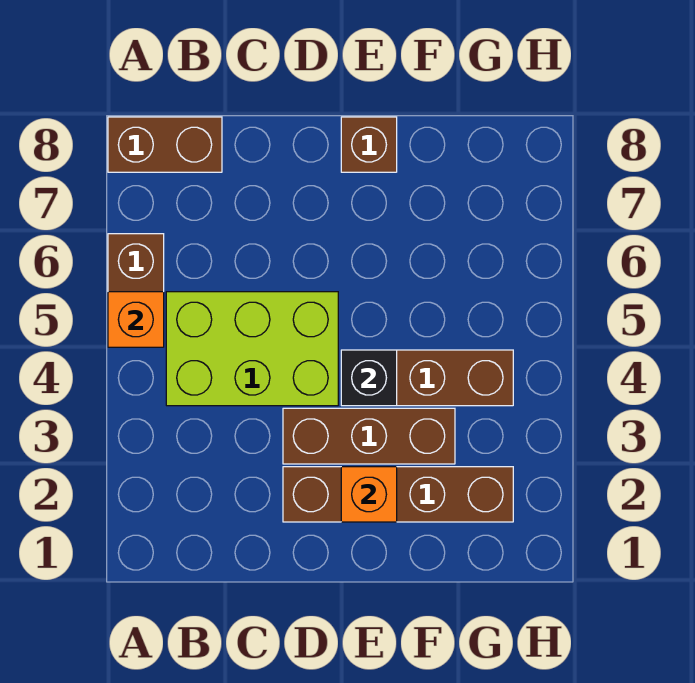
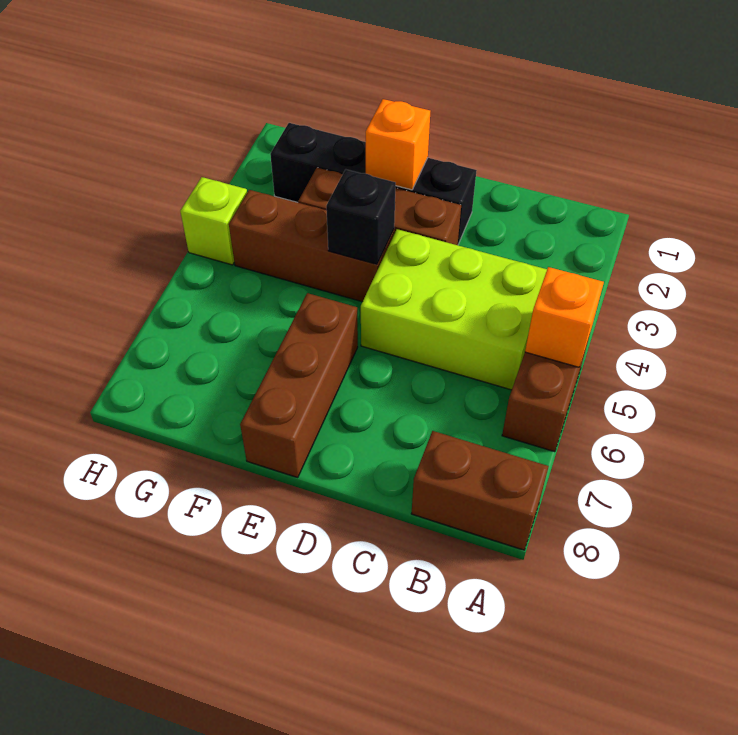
brown brick D2:G2 level 1 -> black brick D2:G2 level 1
brown brick E8 level 1 -> brown brick E6:E8 level 1
none -> lime brick H4 level 1

